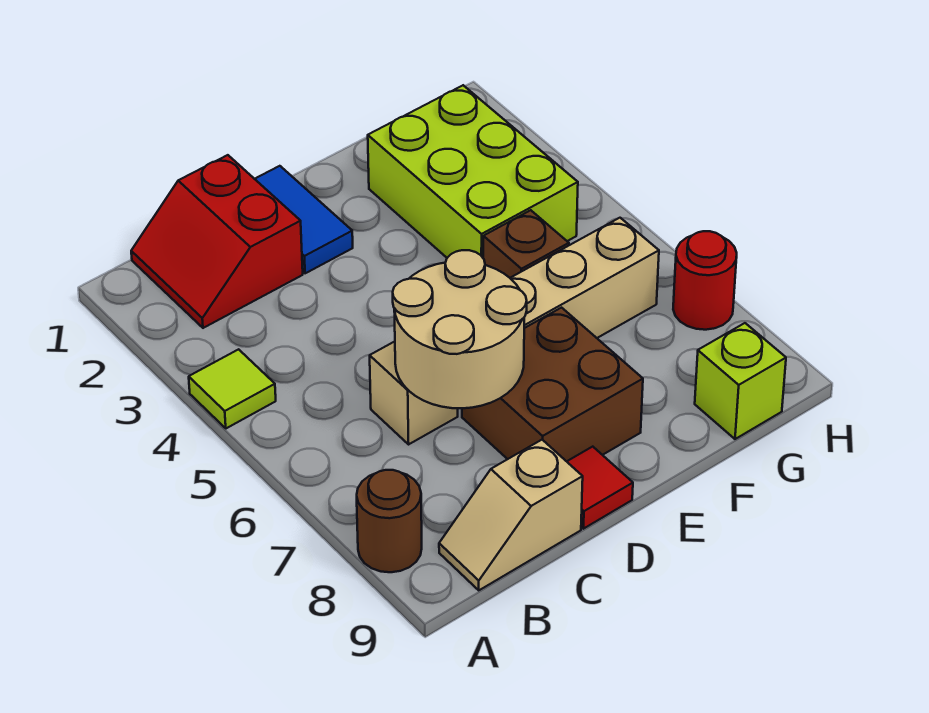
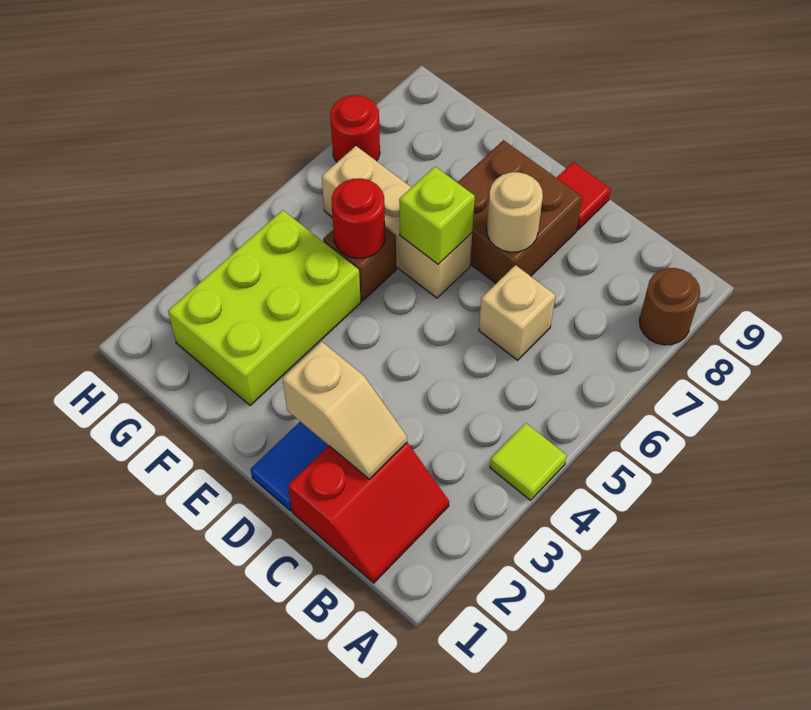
tan slope B9:C9 level 1 top C -> tan slope C2:D2 level 2 top D
tan round brick C6:D7 level 2 -> tan round brick D7 level 2
none -> red round brick F5 level 2
lime brick G9 level 1 -> lime brick E6 level 2

